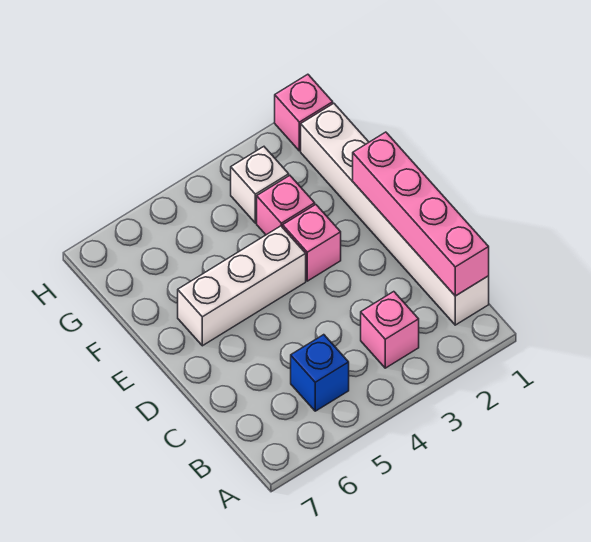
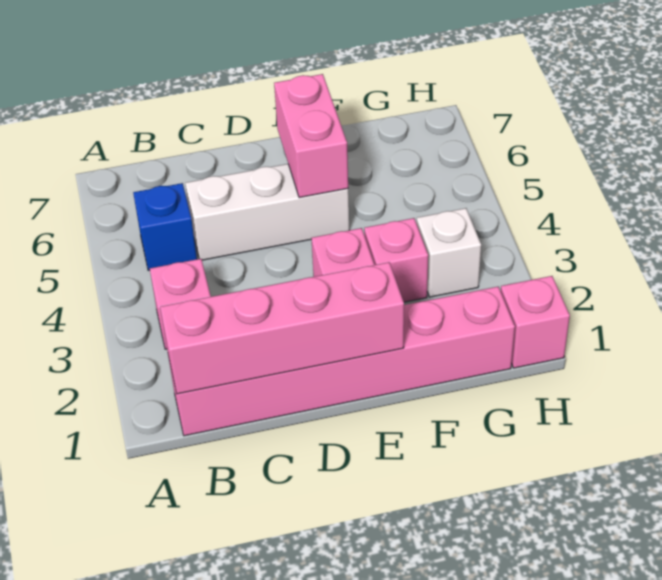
white brick B1:G1 level 1 -> pink brick B1:G1 level 1
white brick E4:E6 level 1 -> white brick C5:E5 level 1
none -> pink brick E5:E6 level 2

